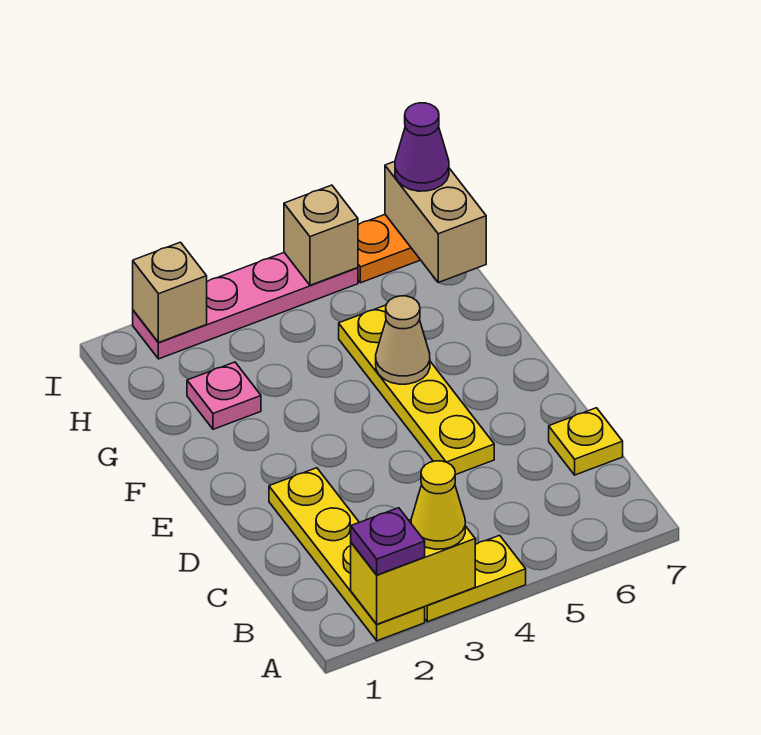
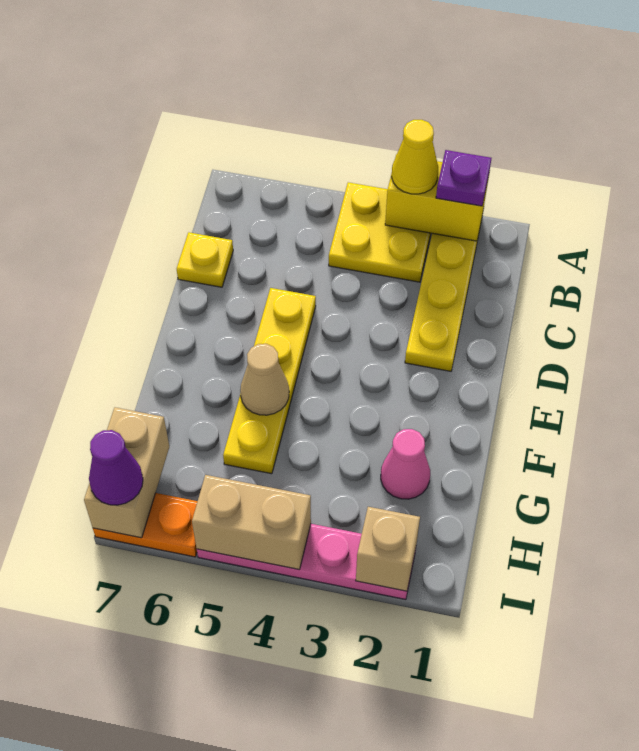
yellow plate A3:A4 level 1 -> yellow plate A3:B4 level 1
pink plate G2 level 1 -> pink cone G2 level 1
tan brick I5 level 2 -> tan brick I4:I5 level 2

